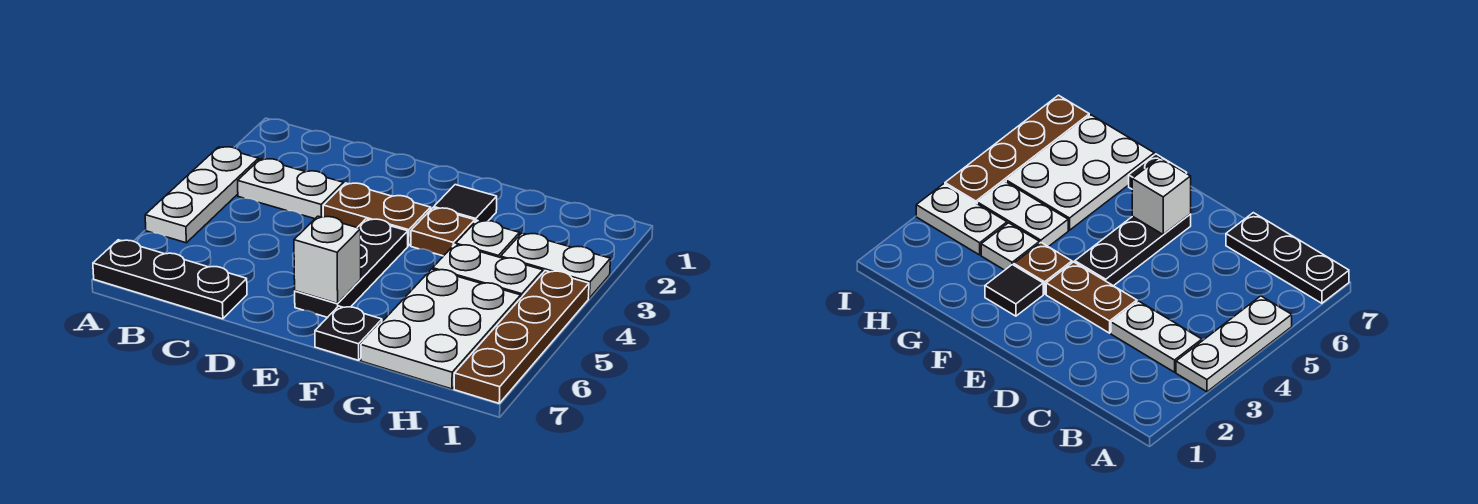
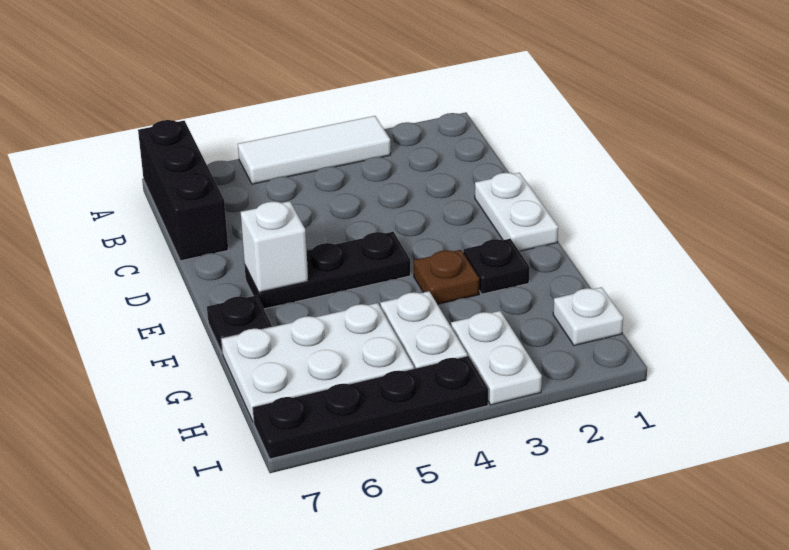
white plate A3:A5 level 1 -> white tile A3:A5 level 1
black plate A7:C7 level 1 -> black brick A7:C7 level 1
white plate B3:C3 level 1 -> white plate D1:E1 level 1
brown plate D3:E3 level 1 -> none
black tile F2 level 1 -> black plate F2 level 1
white plate G3 level 1 -> white plate H1 level 1
brown plate I4:I7 level 1 -> black plate I4:I7 level 1

